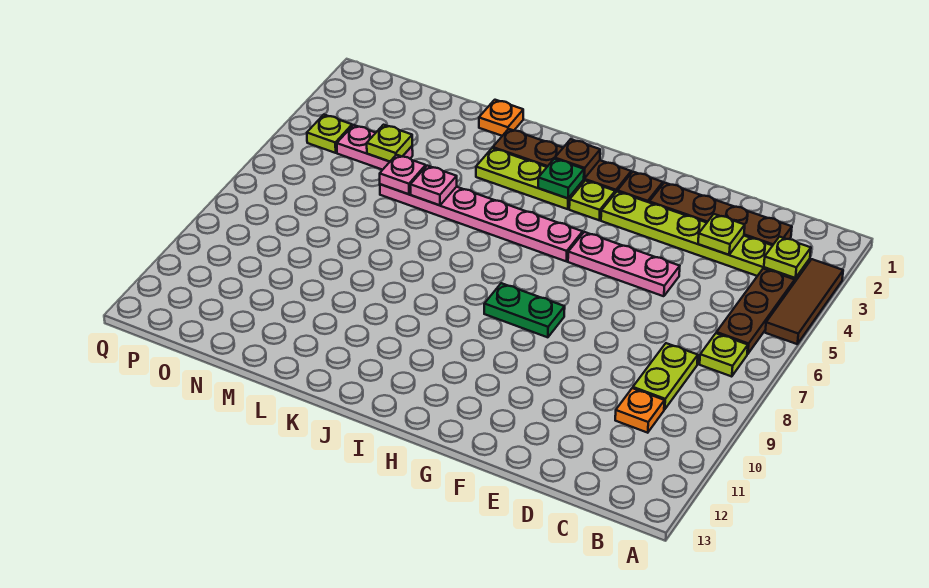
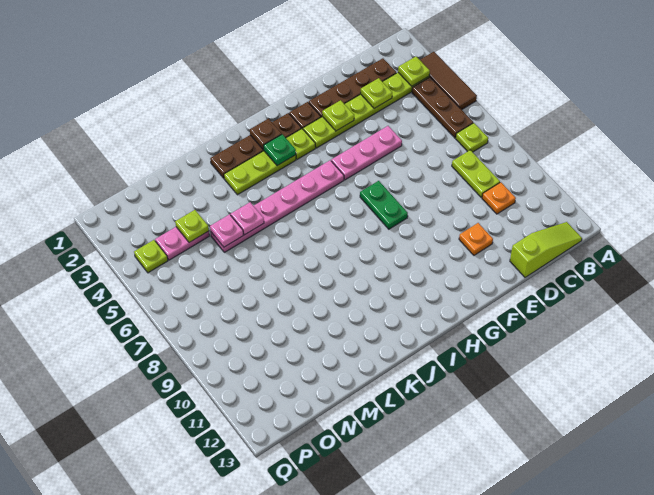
none -> lime slope B13:D13 level 1 top D
none -> lime plate F3 level 2
green plate G8:H8 level 1 -> green plate G7:G8 level 1
orange plate L1 level 1 -> orange plate E11 level 1

